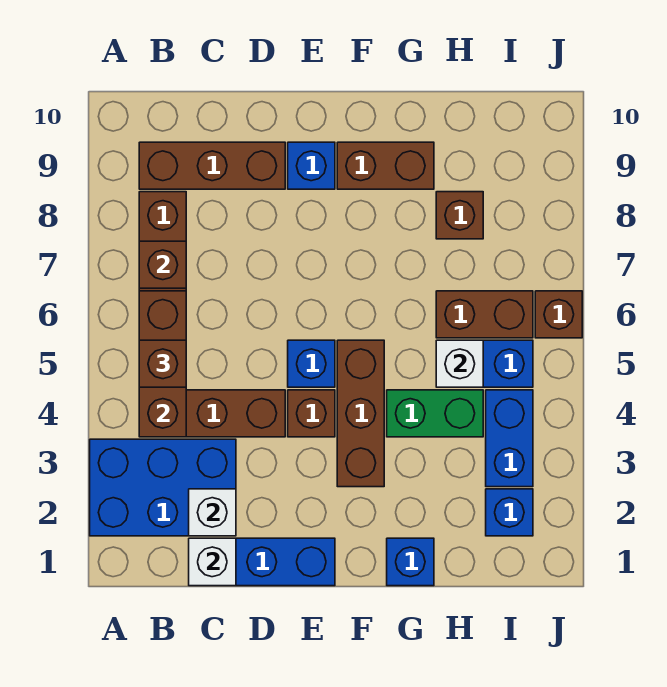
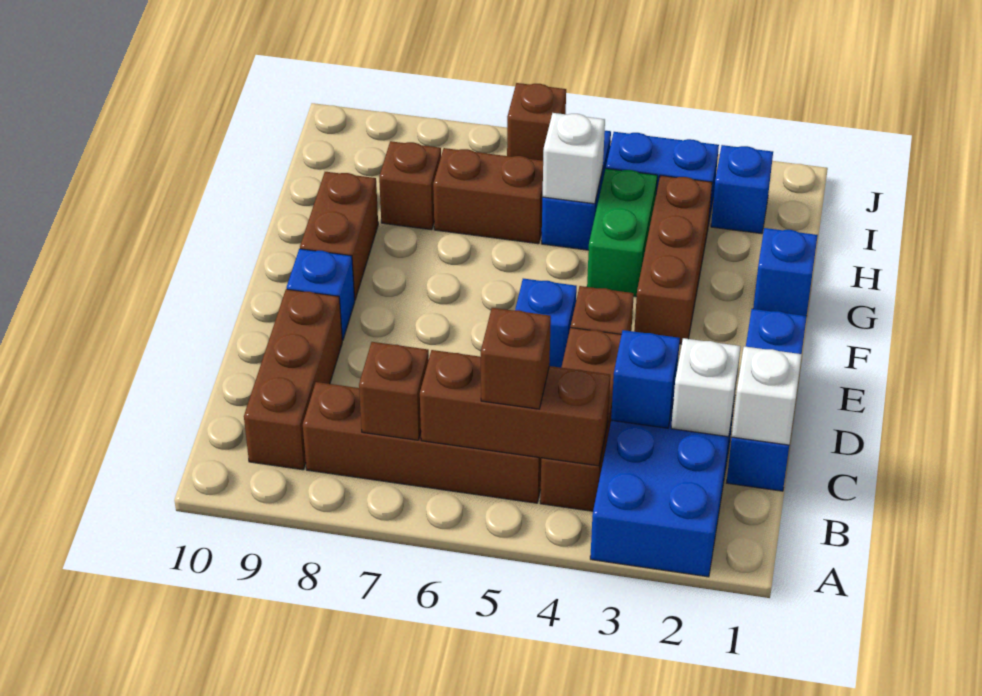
none -> blue brick C3 level 2
brown brick F3:F5 level 1 -> brown brick F3:H3 level 1
brown brick H6:I6 level 1 -> brown brick H6:H7 level 1

